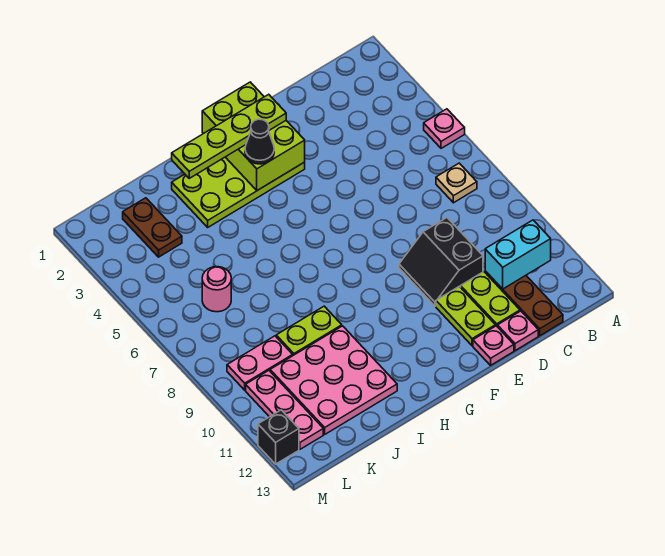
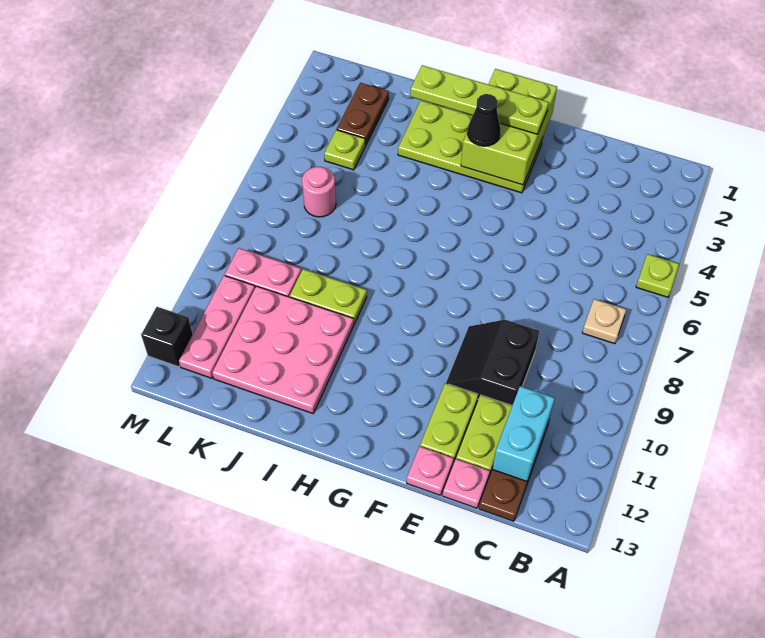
pink plate A5 level 1 -> lime plate A5 level 1
cyan brick B11:C11 level 2 -> cyan brick C11:C12 level 2
none -> lime plate K4 level 1

